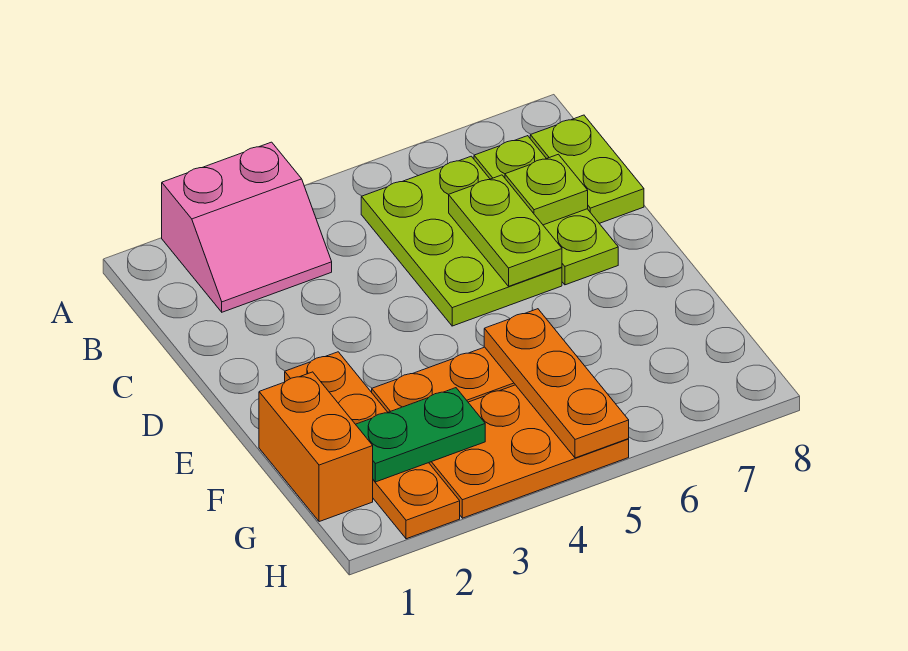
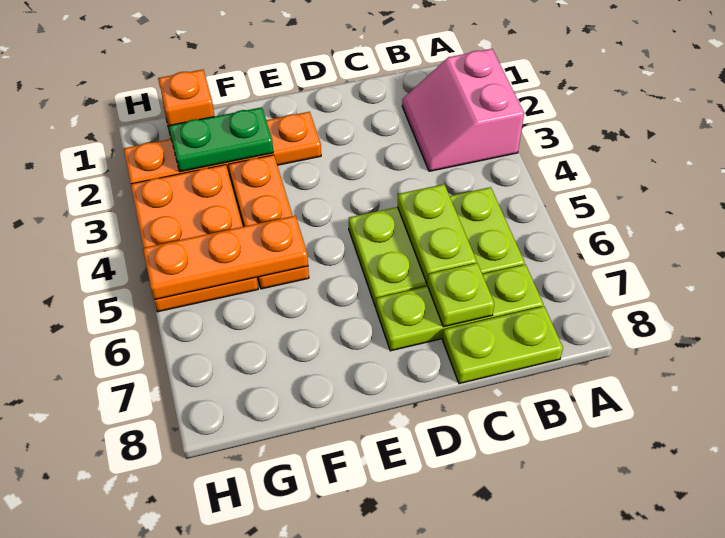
lime plate C6:D6 level 2 -> lime plate C5:C6 level 2
orange brick F1:G1 level 1 -> orange brick G1 level 1
green plate G2:G3 level 2 -> green plate F2:G2 level 2

